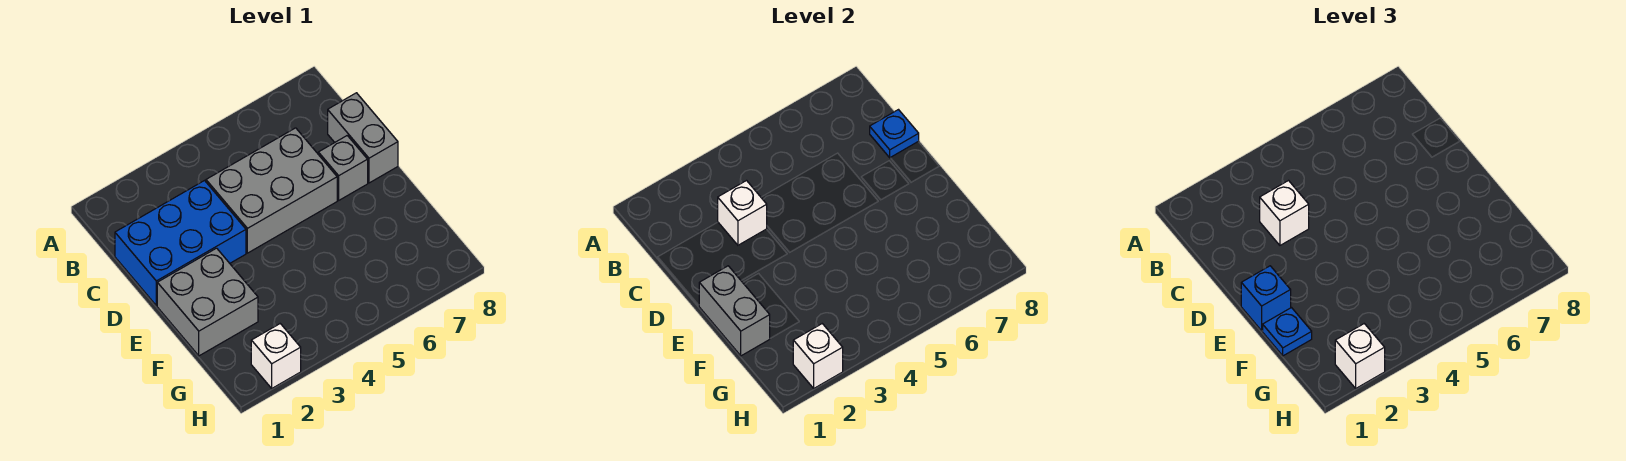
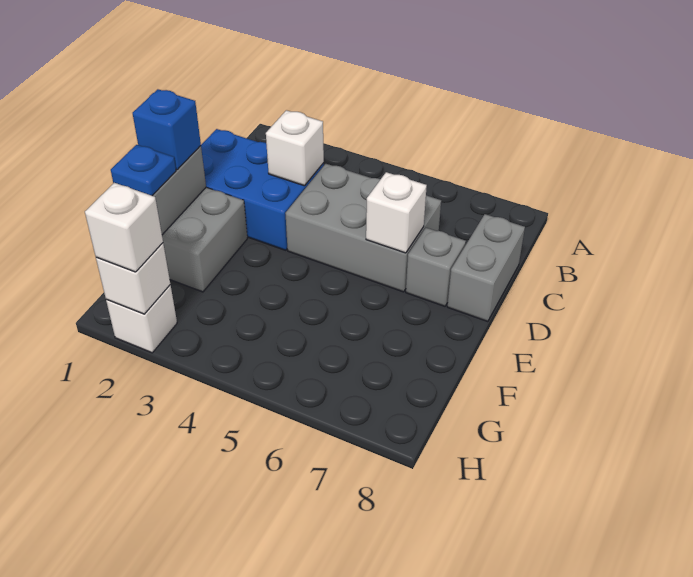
white brick C3 level 3 -> white brick D6 level 2
blue plate C8 level 2 -> none

